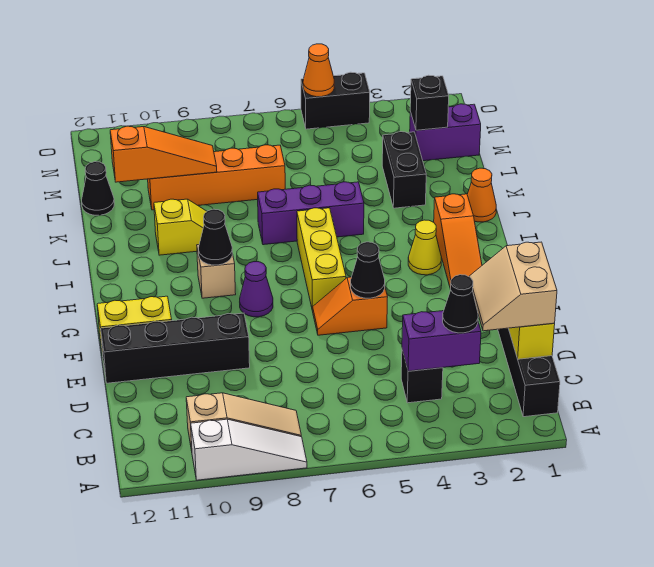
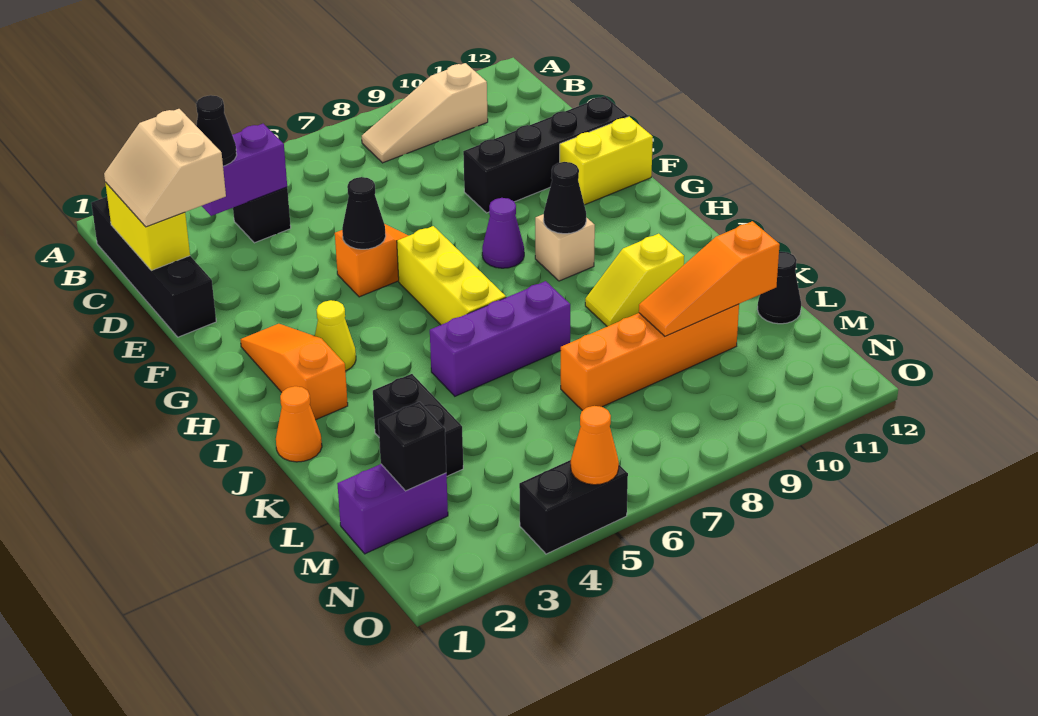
white slope A8:A10 level 1 top 10 -> none
tan slope C1:D2 level 3 top 1 -> tan slope C1:D2 level 3 top 2

